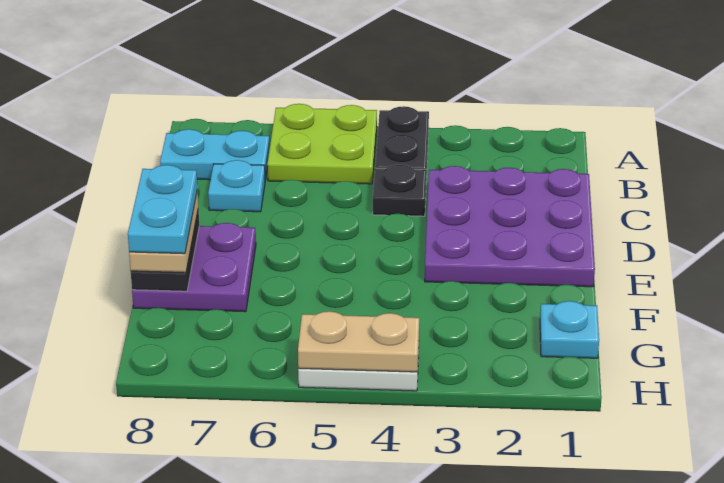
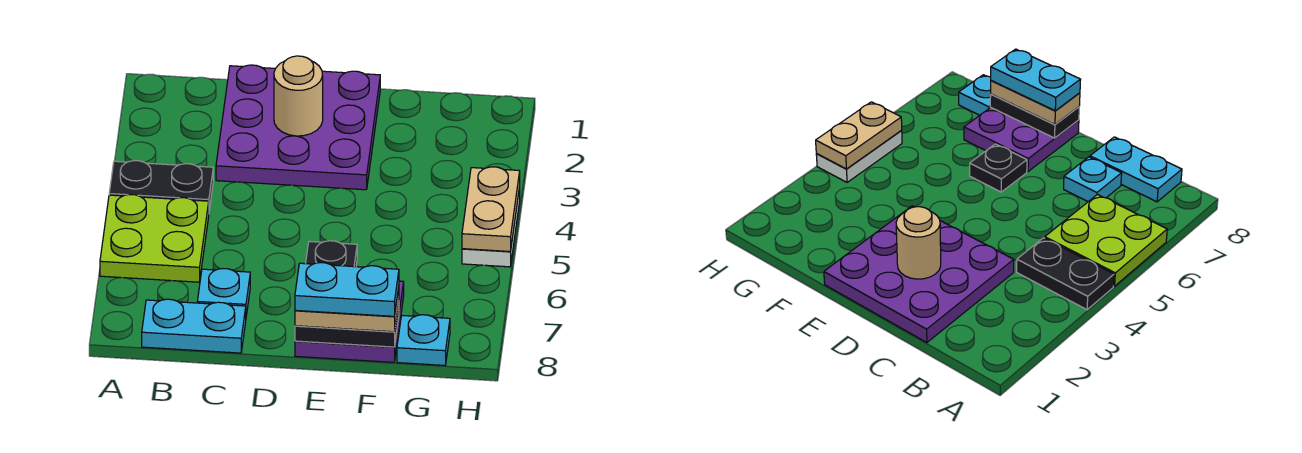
cyan plate B7:B8 level 1 -> cyan plate B8:C8 level 1
black plate C4 level 1 -> black plate E6 level 1
none -> tan round brick D2 level 2
cyan plate G1 level 1 -> cyan plate G8 level 1

